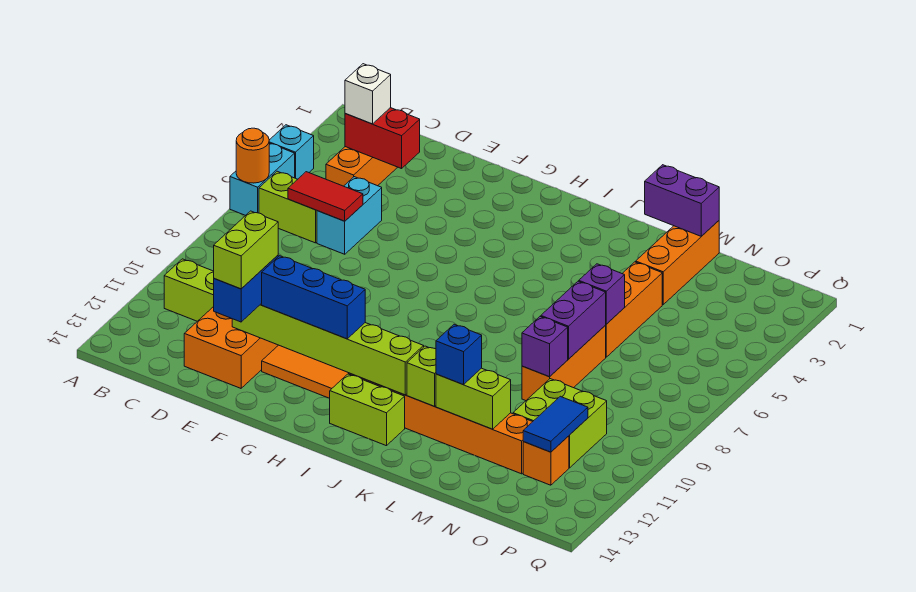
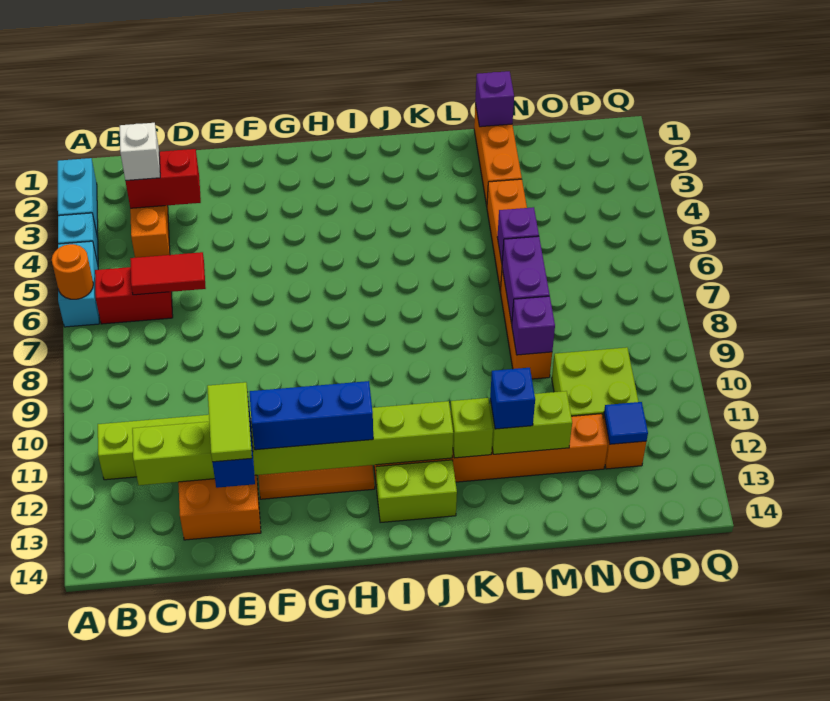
lime brick B6:C6 level 1 -> red brick B6:C6 level 1
cyan brick D5:D6 level 1 -> cyan brick A2:A3 level 1
lime brick E12:J12 level 2 -> lime brick C12:J12 level 2
lime brick E12:E13 level 4 -> lime tile E12:E13 level 4
purple brick L1:M1 level 2 -> purple brick M1 level 2
blue tile O11:O12 level 2 -> blue tile O12 level 2

